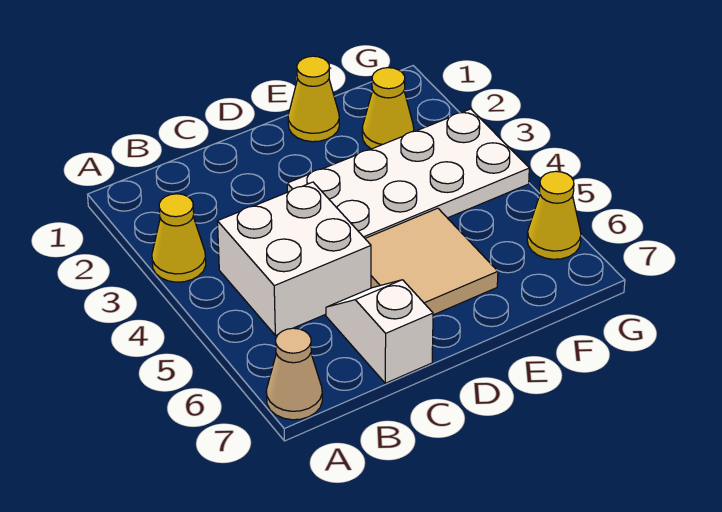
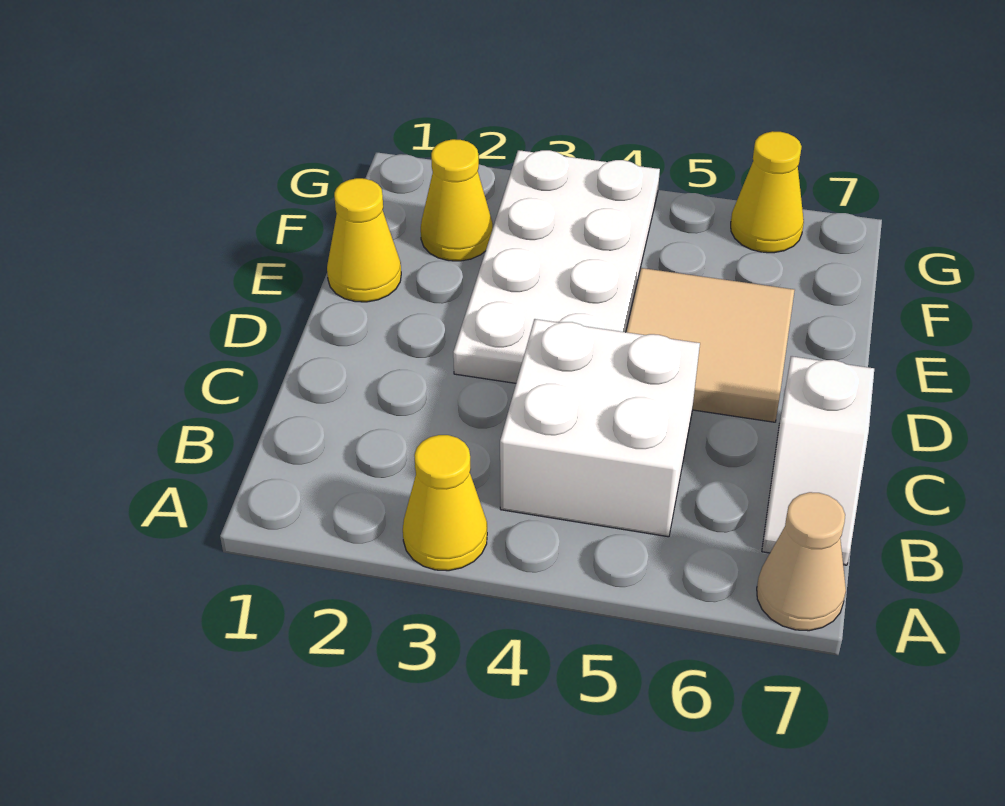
white slope C6:C7 level 1 top 7 -> white slope B7:C7 level 1 top C

